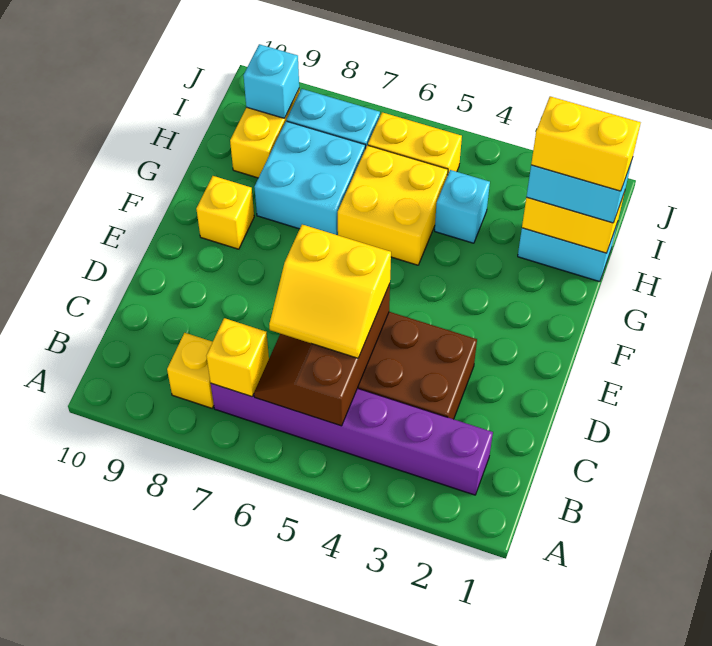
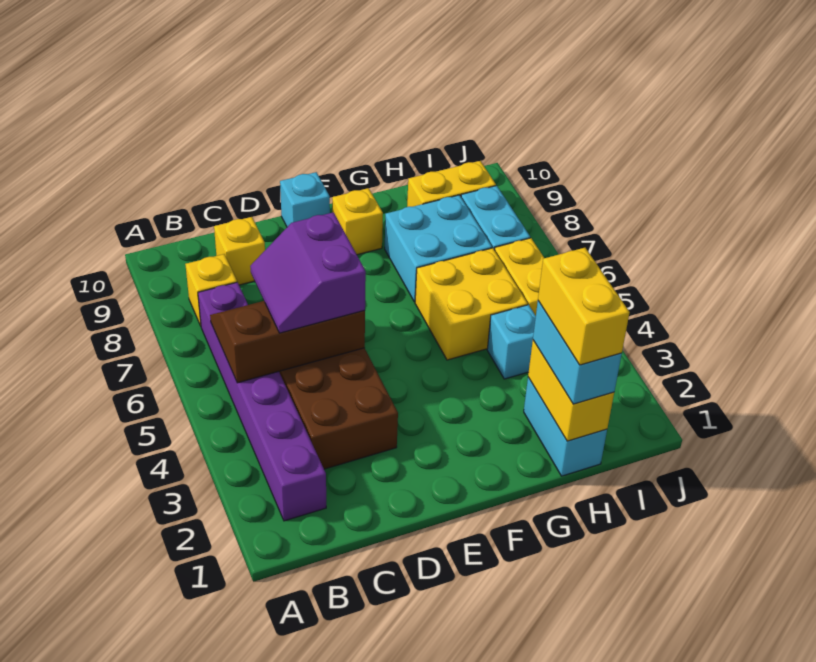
yellow brick B7 level 2 -> yellow brick C9 level 1
yellow slope C5:D6 level 3 top D -> purple slope C5:D6 level 3 top D
cyan brick I9 level 2 -> cyan brick E10 level 1

